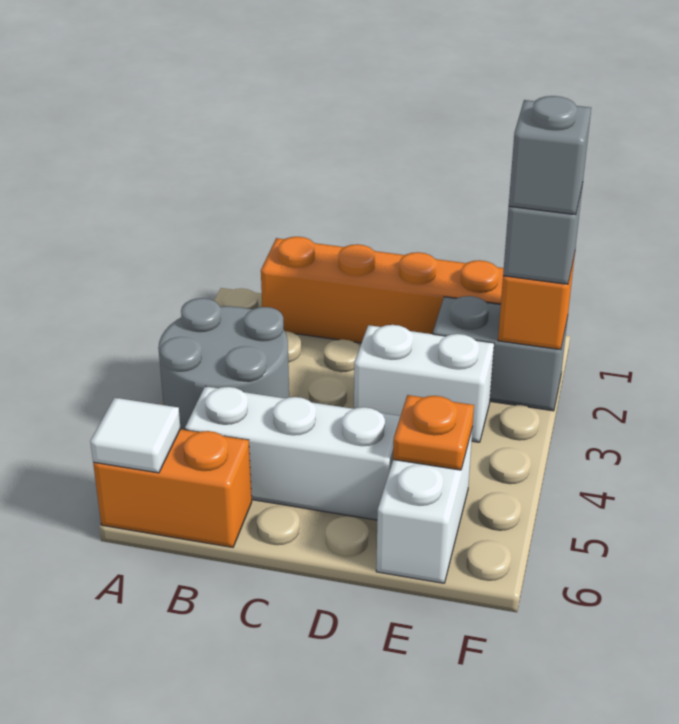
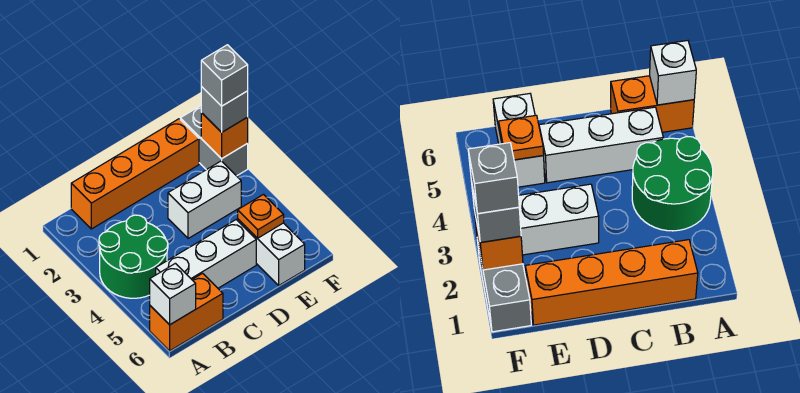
grey round brick A3:B4 level 1 -> green round brick A3:B4 level 1
white tile A6 level 2 -> white brick A6 level 2
grey brick E2:F2 level 1 -> grey brick F1:F2 level 1

